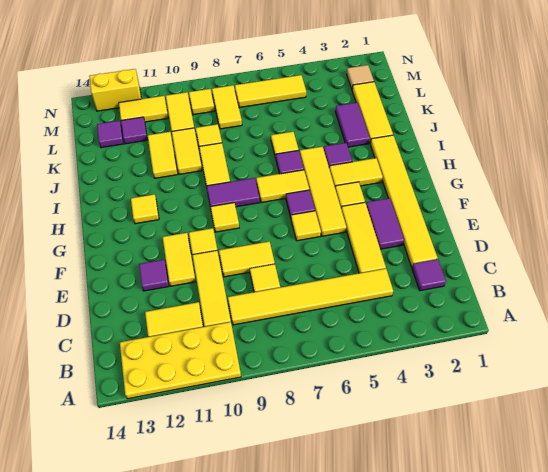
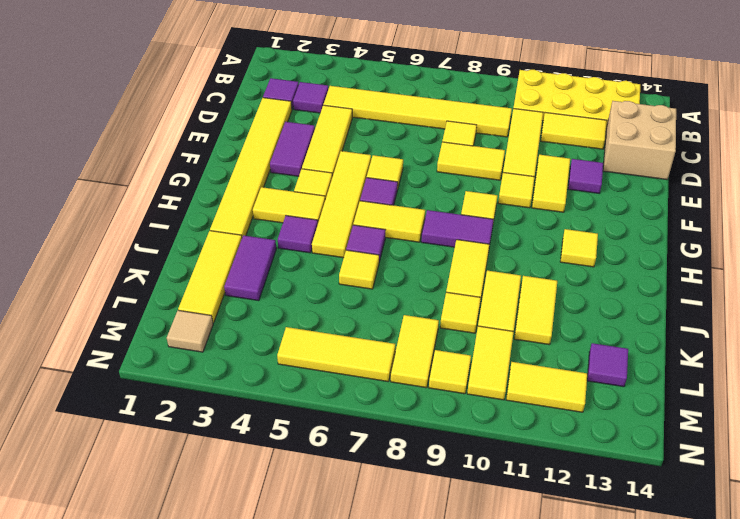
none -> tan brick C13:D14 level 1
purple tile L12 level 1 -> purple tile C3 level 1
yellow brick N12:N13 level 1 -> none

